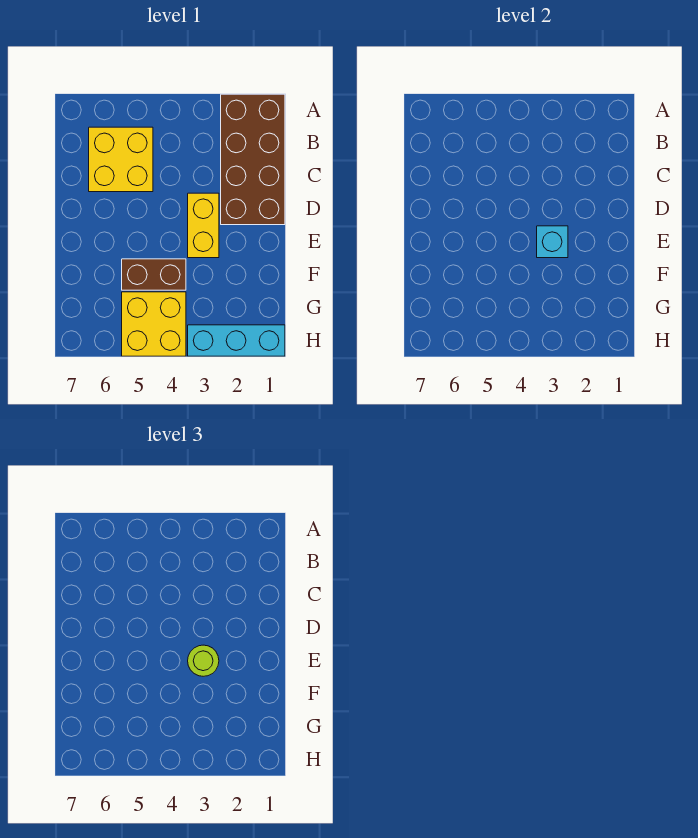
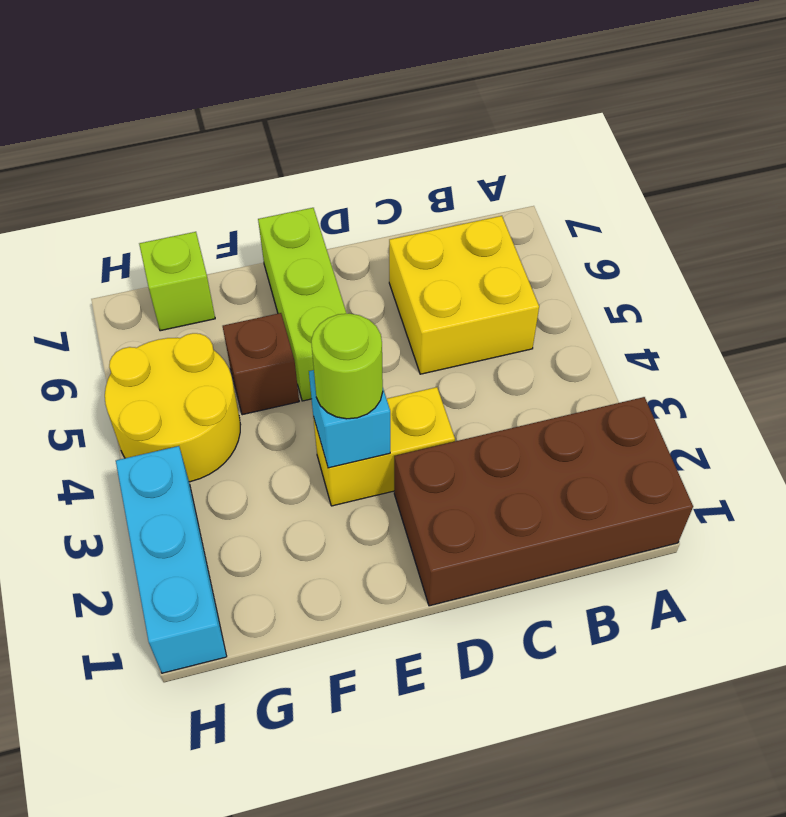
none -> lime brick E5:E7 level 1
brown brick F4:F5 level 1 -> brown brick F5 level 1
yellow brick G4:H5 level 1 -> yellow round brick G4:H5 level 1
none -> lime brick G7 level 1

